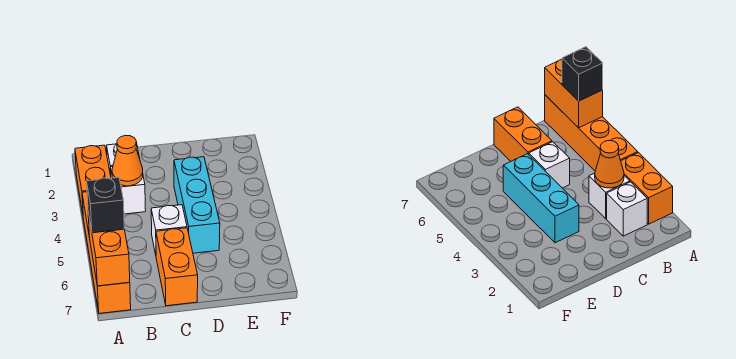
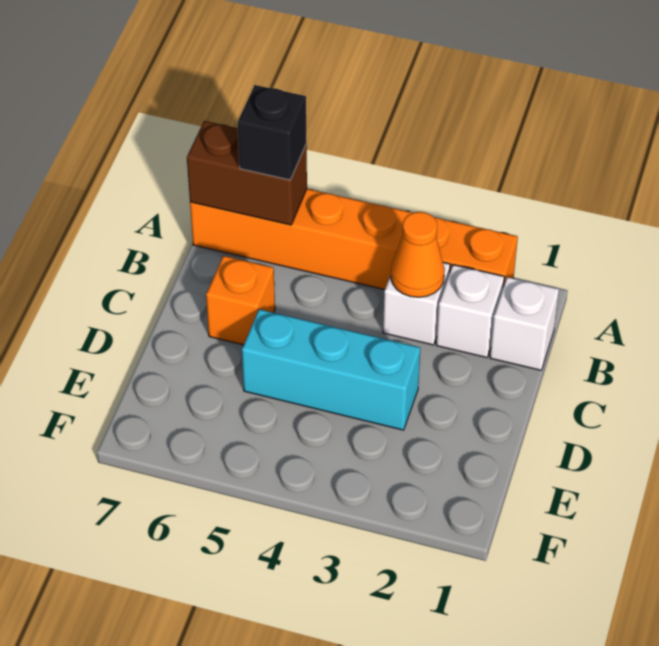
orange brick A6:A7 level 2 -> brown brick A6:A7 level 2
white brick C5 level 1 -> white brick B1 level 1
orange brick C6:C7 level 1 -> orange brick C6 level 1

